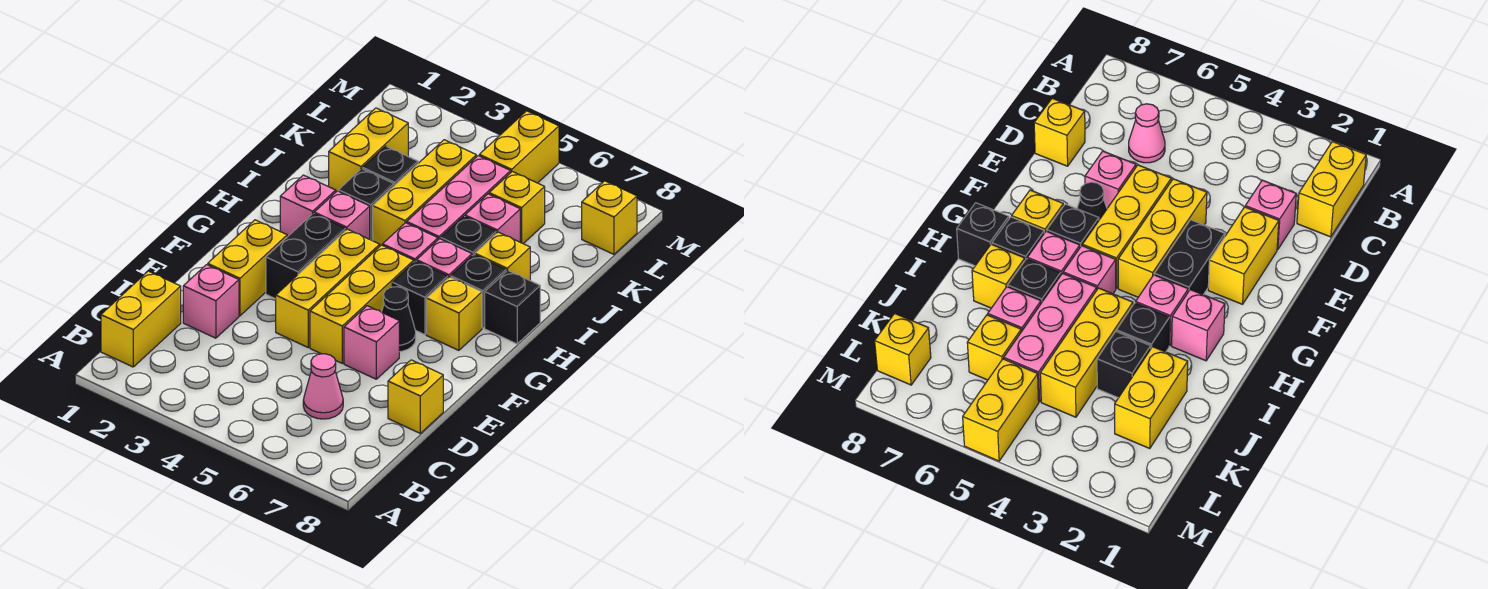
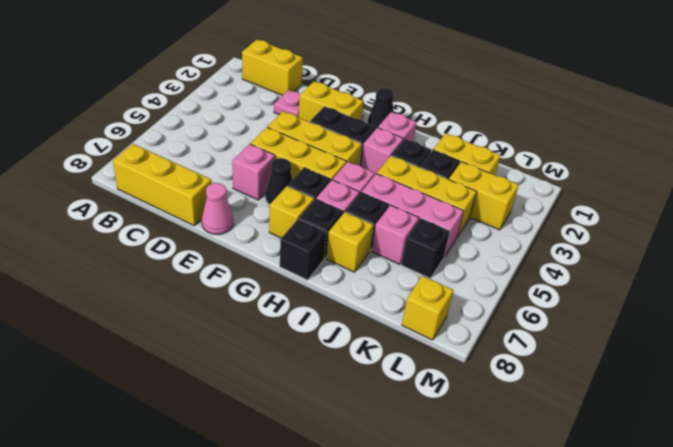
pink cone C6 level 1 -> pink cone E8 level 1
pink brick D2 level 1 -> pink plate D2 level 1
yellow brick D8 level 1 -> yellow brick B8:D8 level 1
none -> black cone G1 level 1
yellow brick K6 level 1 -> black brick K6 level 1
yellow brick L5:M5 level 1 -> yellow brick K3:L3 level 1

